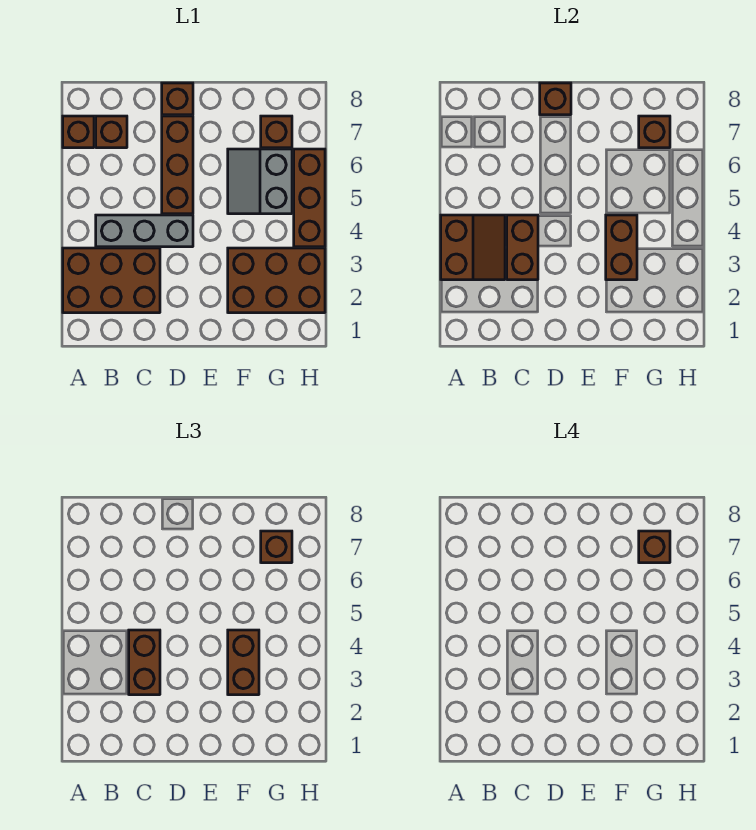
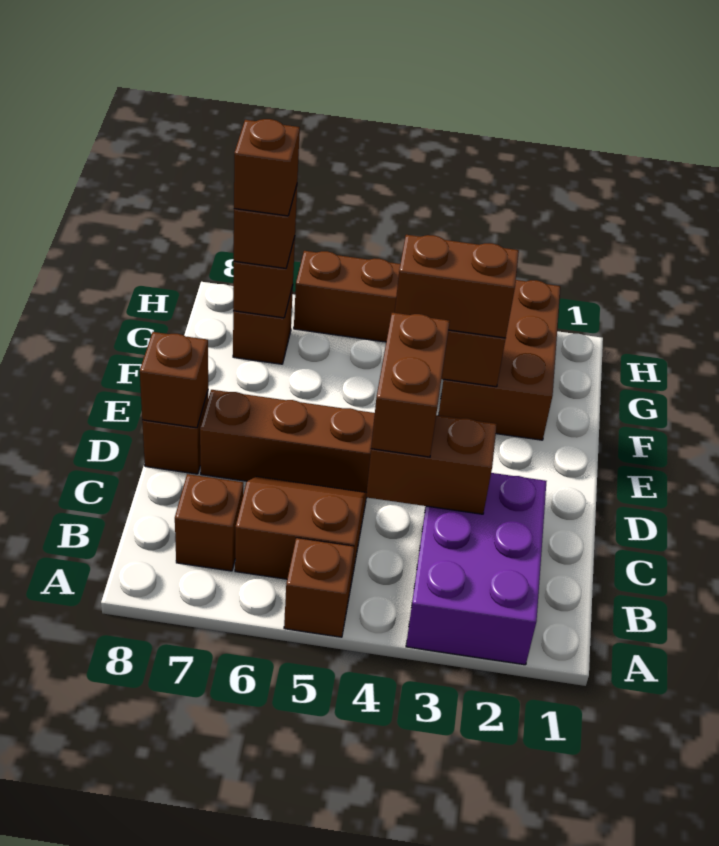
brown brick A2:C3 level 1 -> purple brick A2:C3 level 1
brown slope A3:B4 level 2 top A -> brown slope B5:C6 level 1 top B
brown brick A7 level 1 -> brown brick A5 level 1
grey brick B4:D4 level 1 -> none
brown brick C3:C4 level 3 -> brown brick C4:D4 level 3
grey slope F5:G6 level 1 top G -> none

